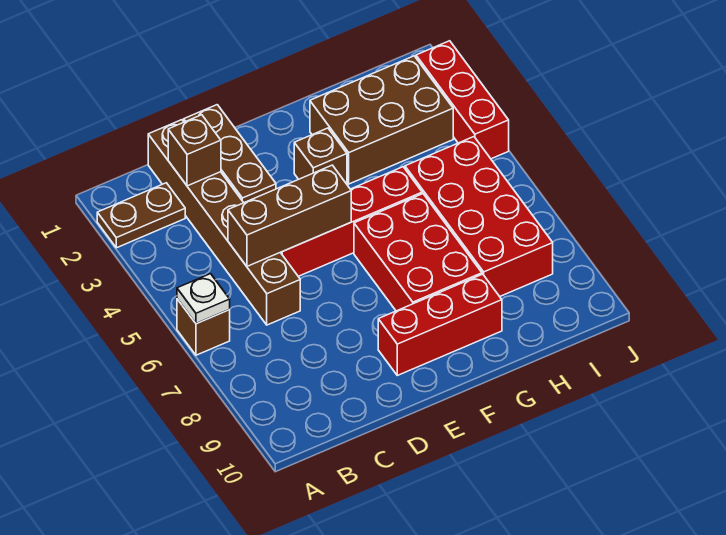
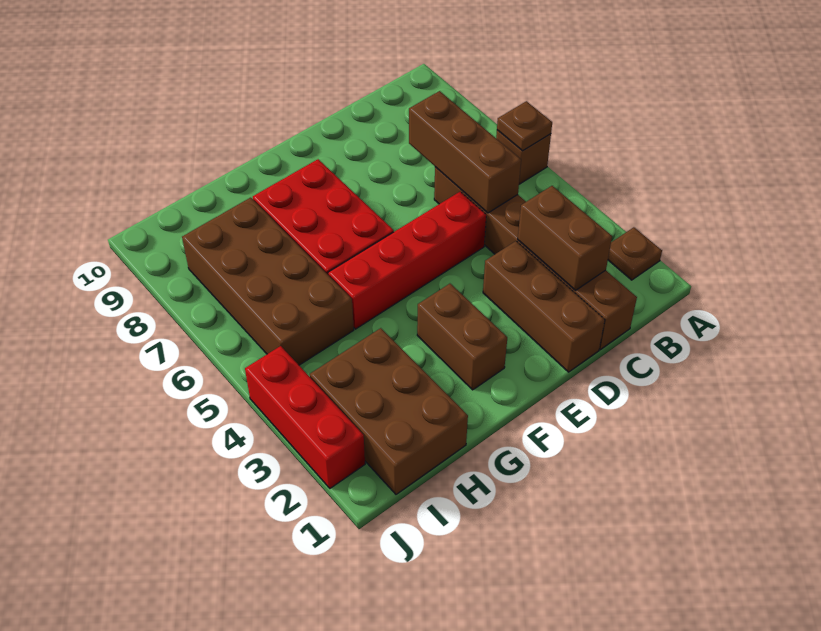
brown plate A2:B2 level 1 -> brown plate A2 level 1
white plate A6 level 2 -> brown plate A6 level 2
brown brick C2 level 2 -> brown brick C2:C3 level 2
brown brick C5:E5 level 2 -> brown brick C5:C7 level 2
red brick E9:G9 level 1 -> none
brown brick F3 level 1 -> brown brick F2:F3 level 1
brown brick G2:I3 level 1 -> brown brick H1:I3 level 1
red brick H5:I8 level 1 -> brown brick H5:I8 level 1

